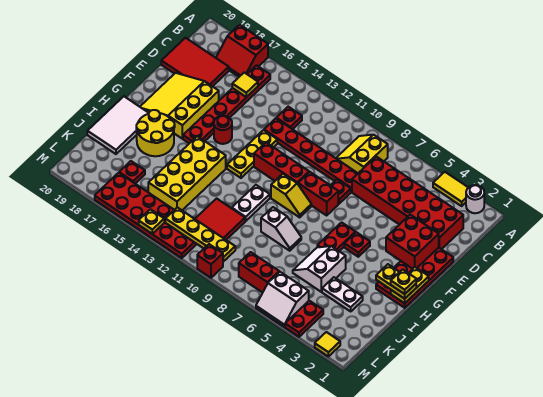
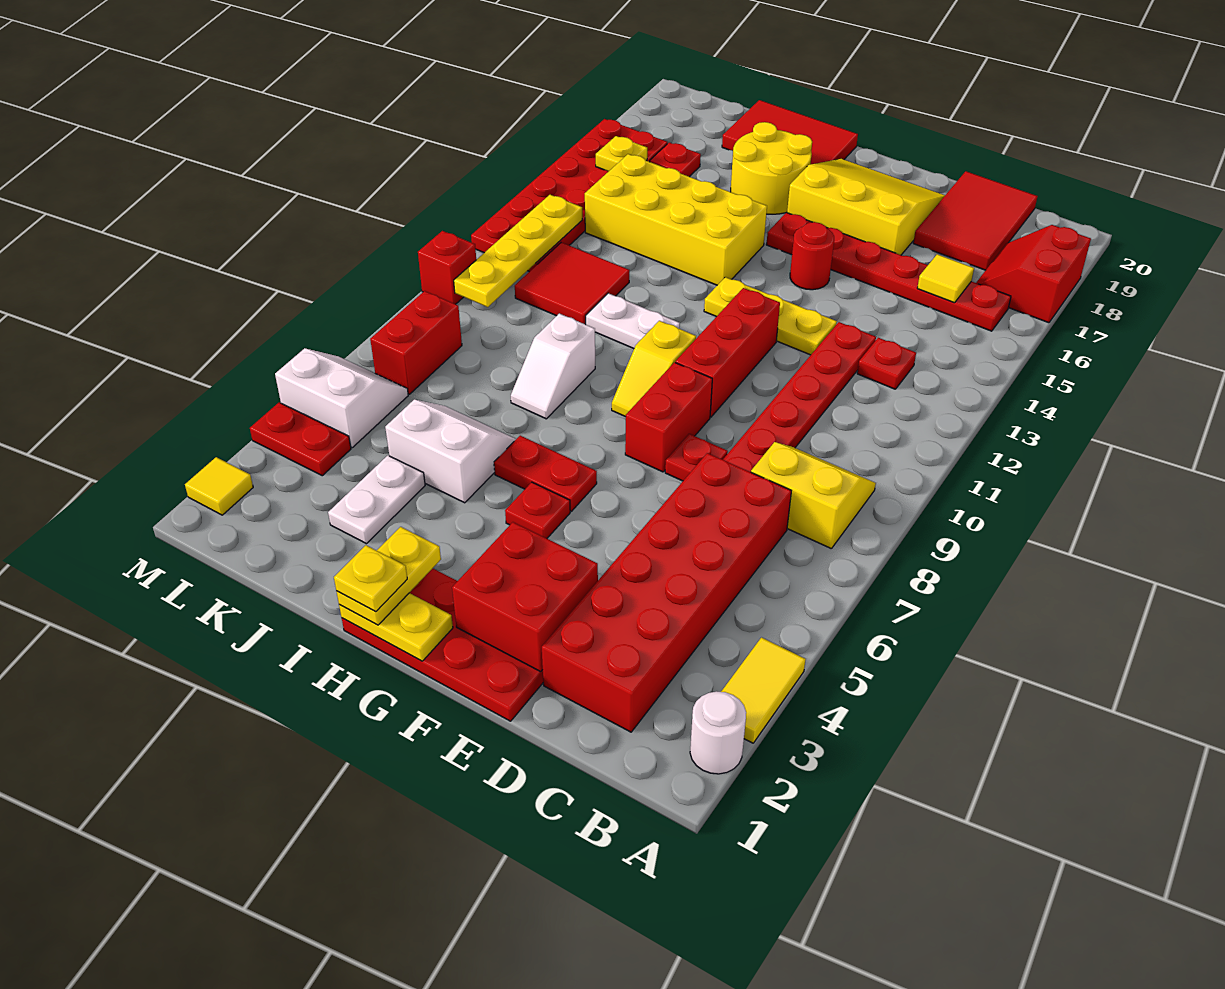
white tile H19:J20 level 1 -> red tile H19:J20 level 1
white slope L5:M6 level 1 top L -> white slope L5:M6 level 1 top 5
yellow plate M14 level 2 -> yellow plate L16 level 2

